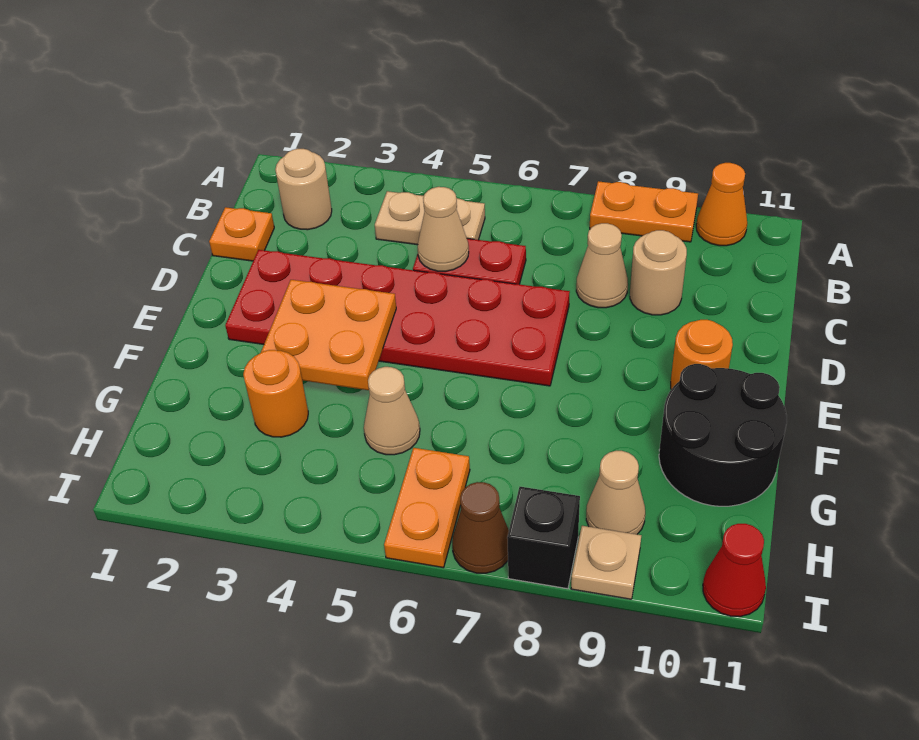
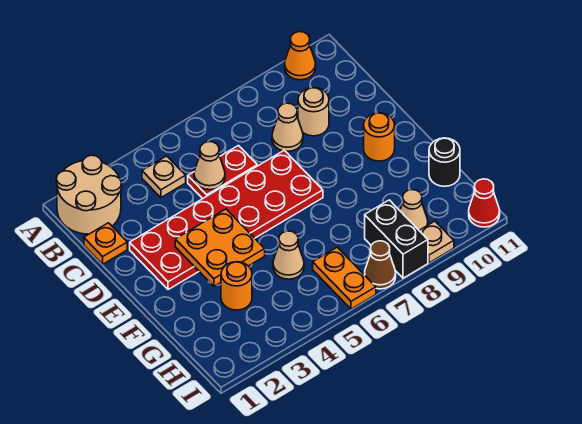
orange plate A8:A9 level 1 -> none
tan round brick B2 level 1 -> tan round brick A1:B2 level 1
tan plate B4:B5 level 1 -> tan plate B4 level 1
black round brick F10:G11 level 1 -> black round brick G11 level 1
black brick I8 level 1 -> black brick H8:I8 level 1

